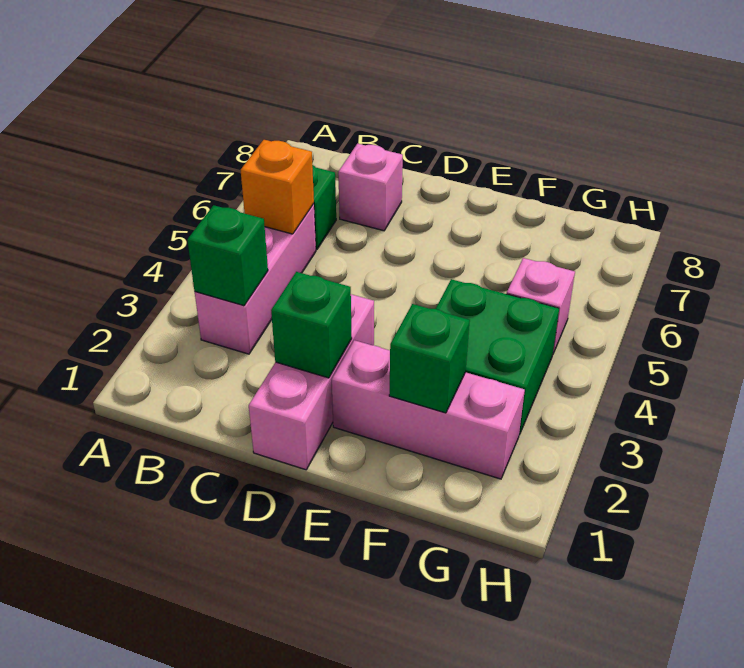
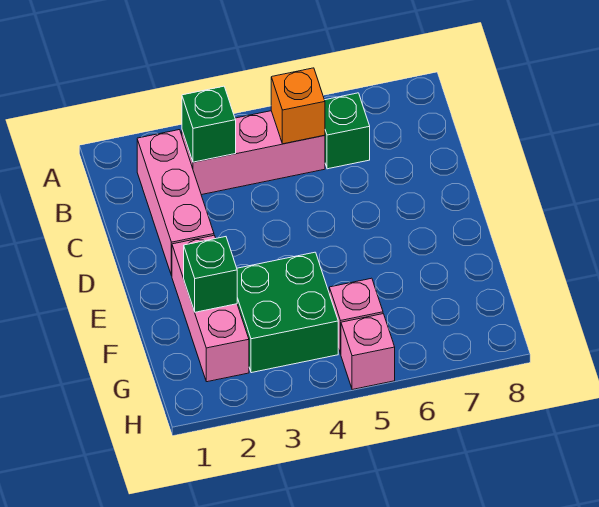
pink brick C7 level 1 -> pink brick H5 level 1
pink brick D1:D3 level 1 -> pink brick B2:D2 level 1
green brick D2 level 2 -> none

